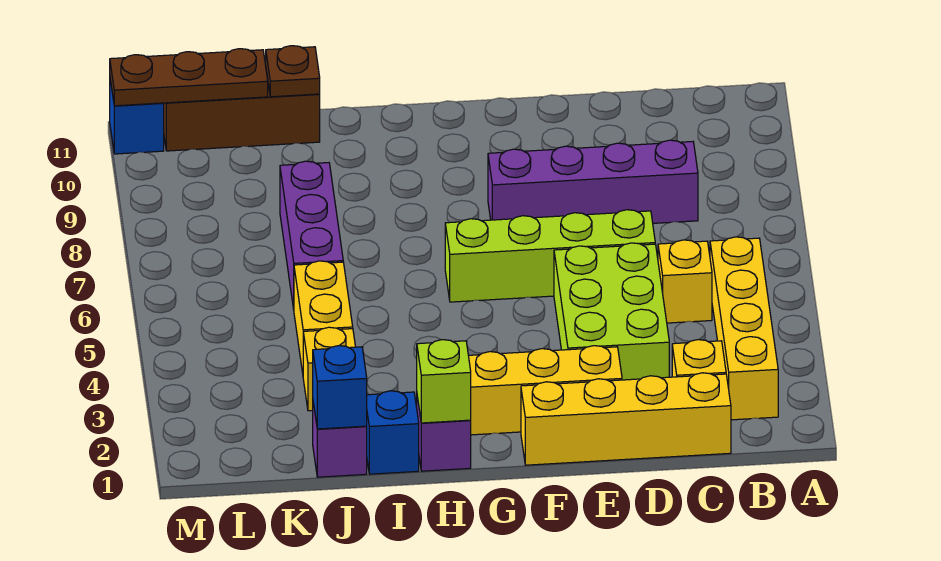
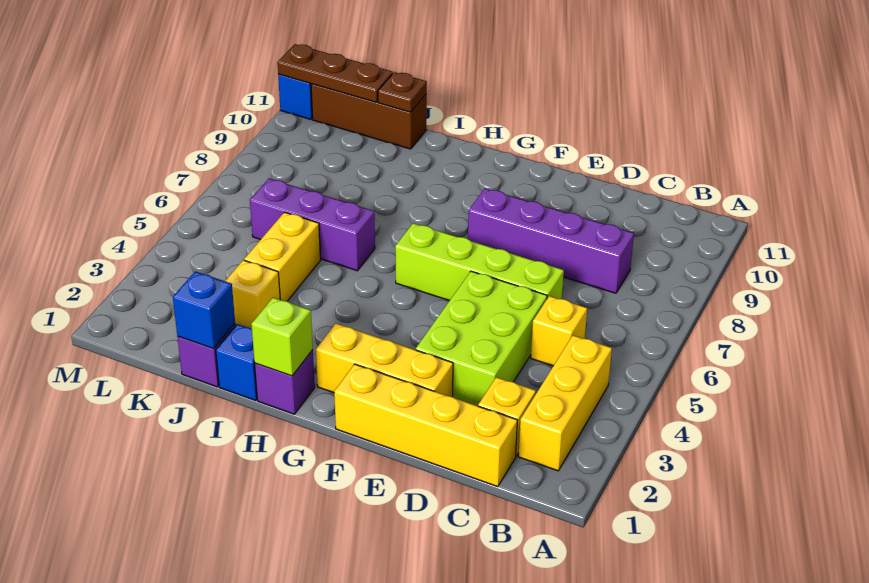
yellow brick B2:B5 level 1 -> yellow brick B2:B4 level 1
purple brick J6:J8 level 1 -> purple brick I6:K6 level 1

